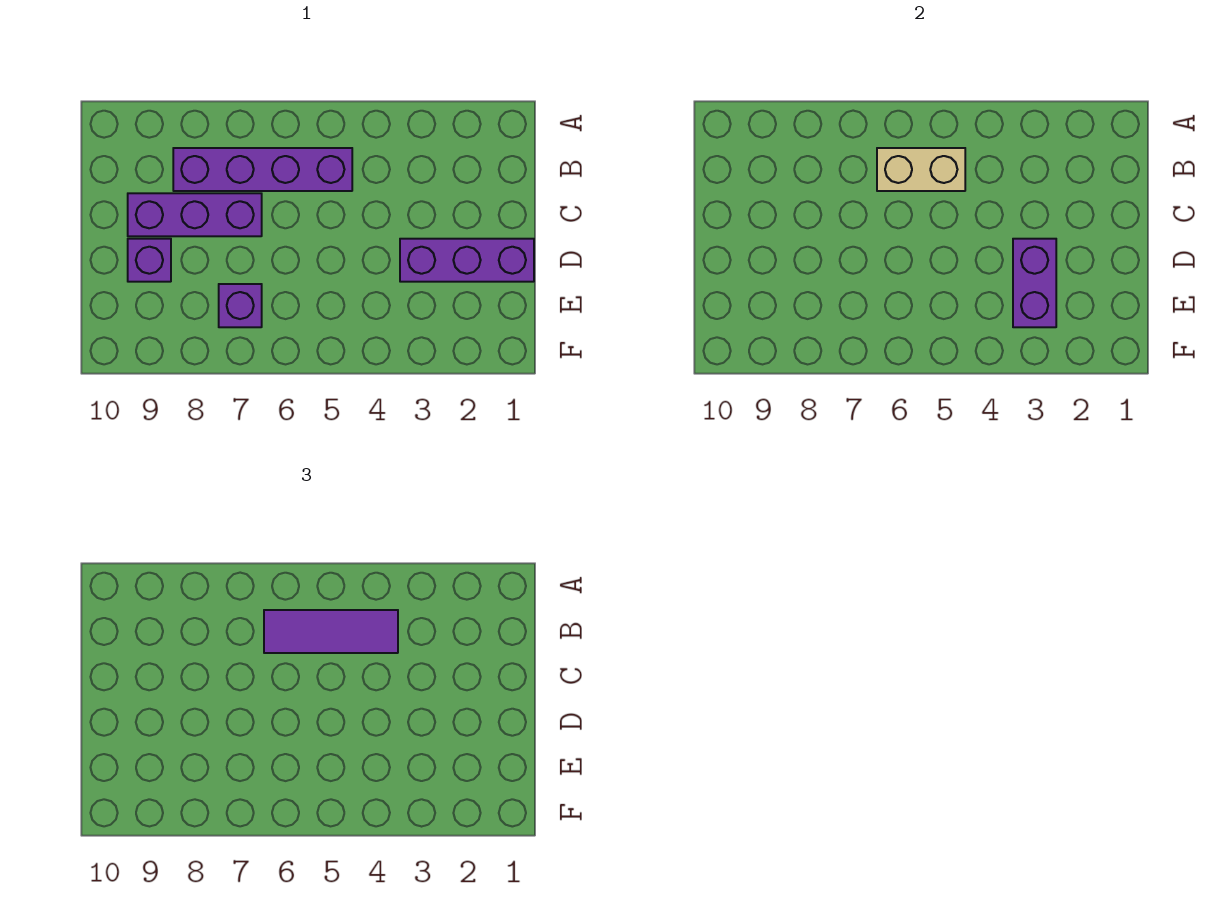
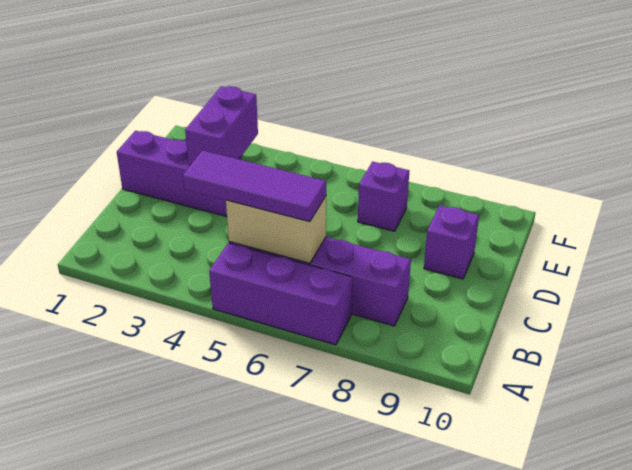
purple brick C7:C9 level 1 -> purple brick A5:A7 level 1

